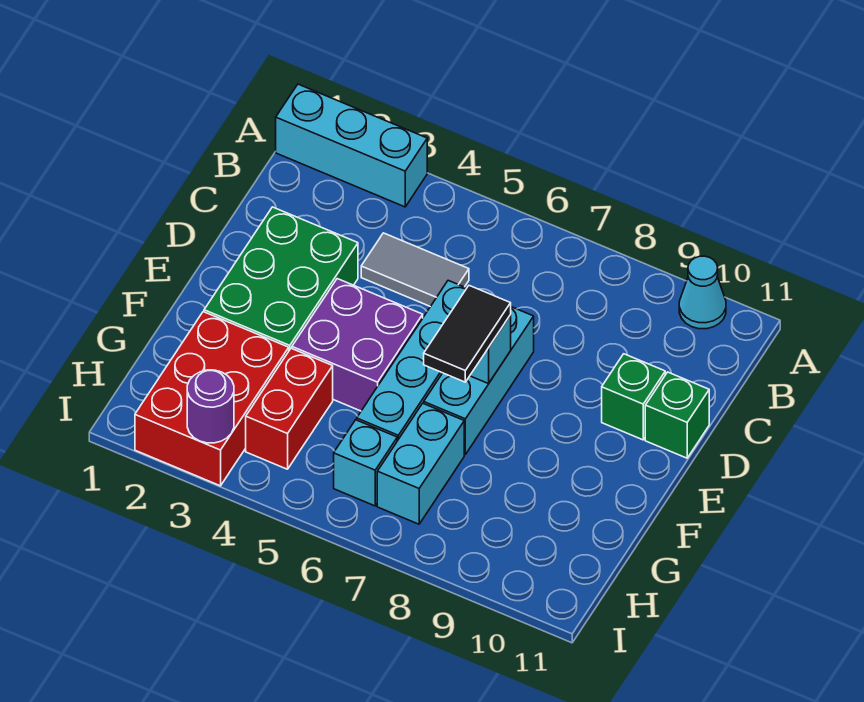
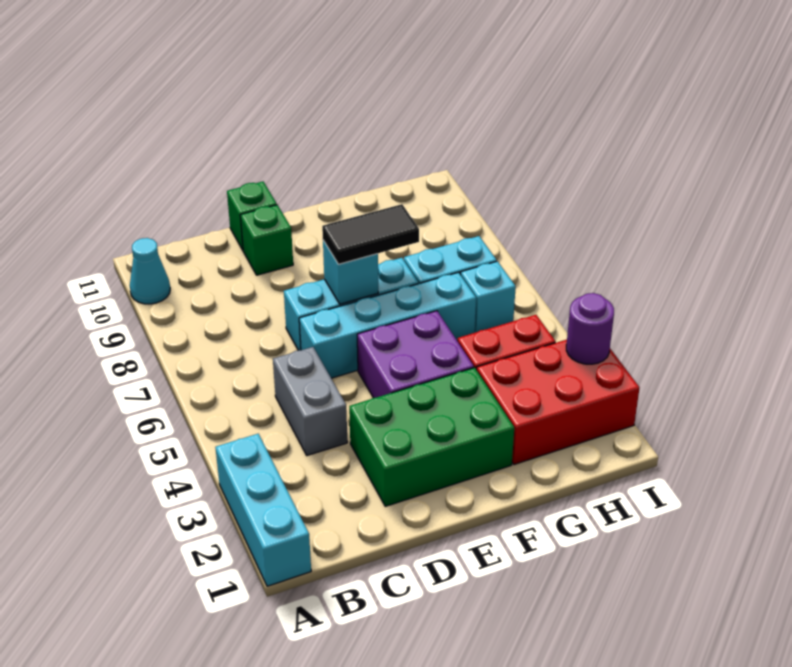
grey tile C4:C5 level 1 -> grey brick C4:C5 level 1

